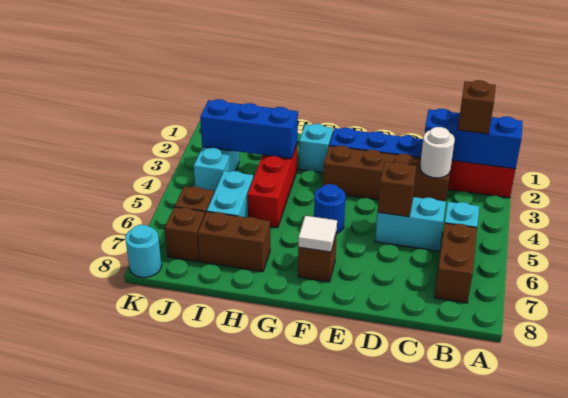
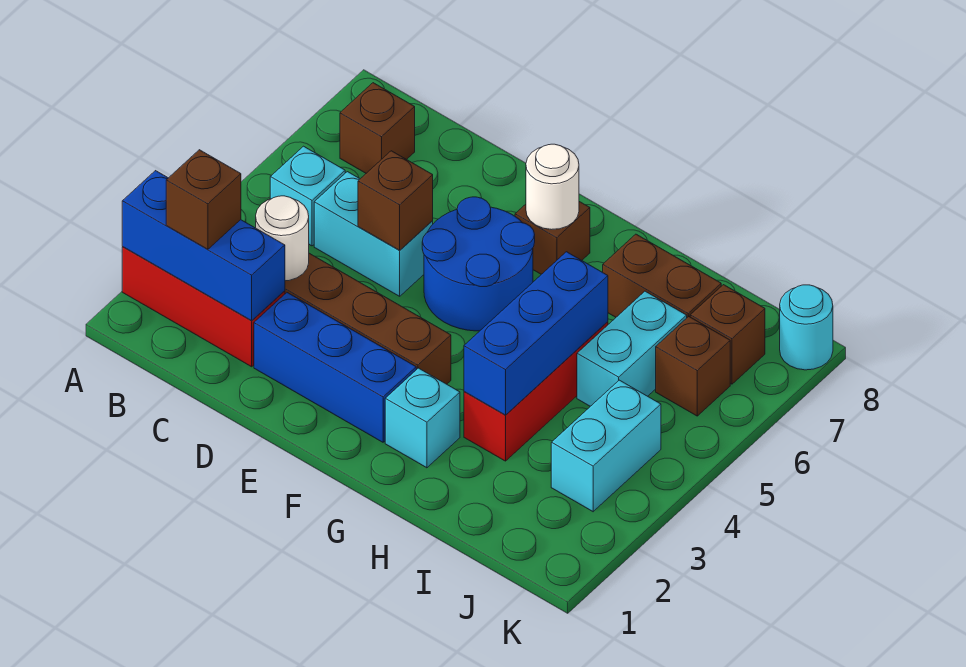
brown brick B6:B7 level 1 -> brown brick B7 level 1
blue round brick F5 level 1 -> blue round brick E5:F6 level 1
white tile F7 level 2 -> white round brick F7 level 2
blue brick H3:J3 level 2 -> blue brick H3:H5 level 2

